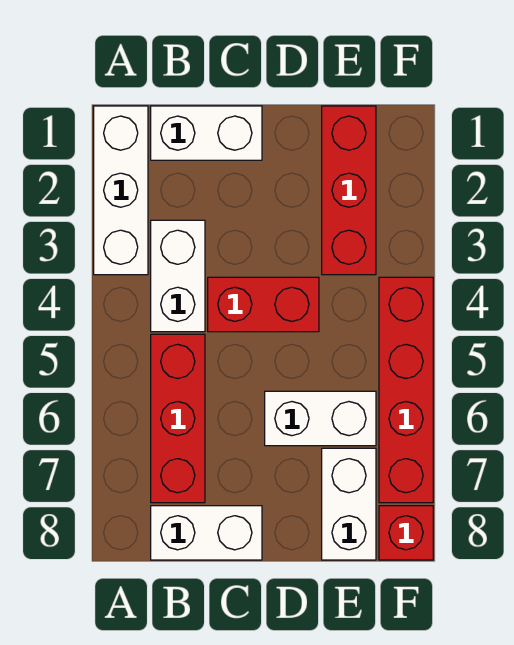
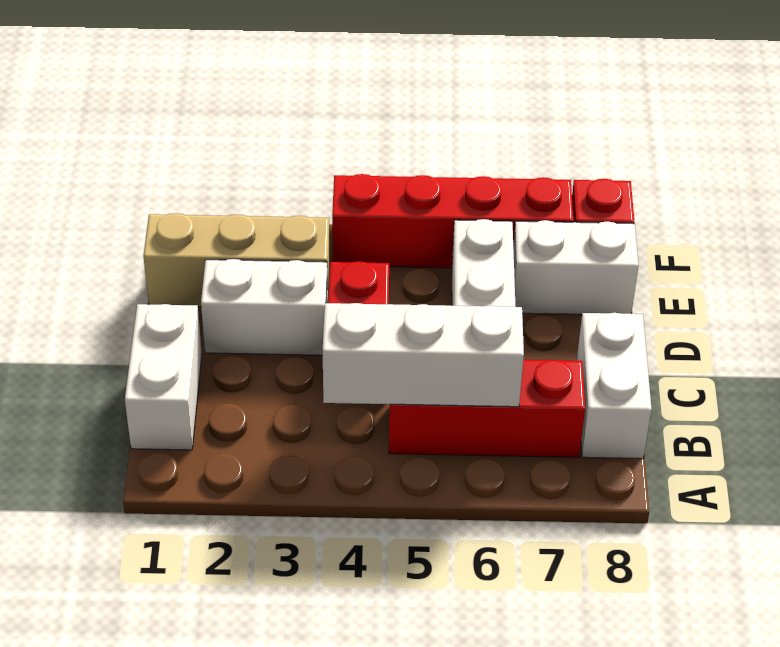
white brick A1:A3 level 1 -> white brick B4:B6 level 2
white brick B3:B4 level 1 -> white brick D2:D3 level 1
red brick E1:E3 level 1 -> tan brick E1:E3 level 1

